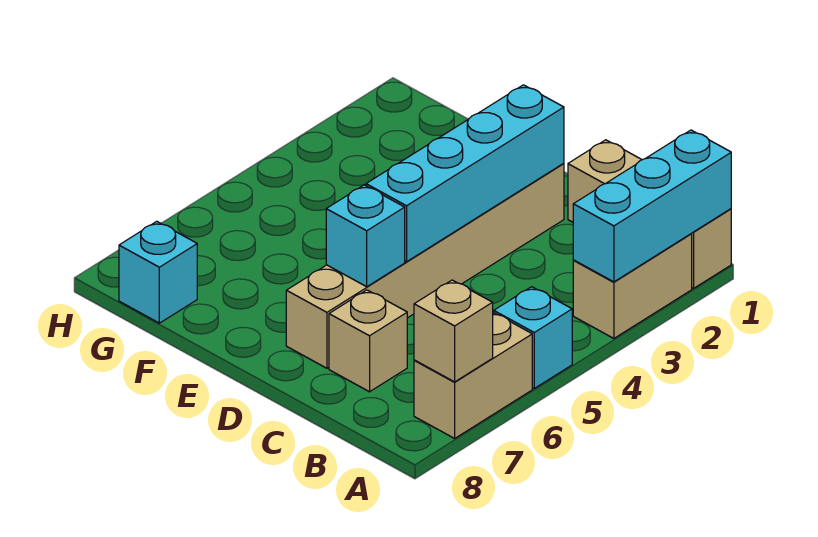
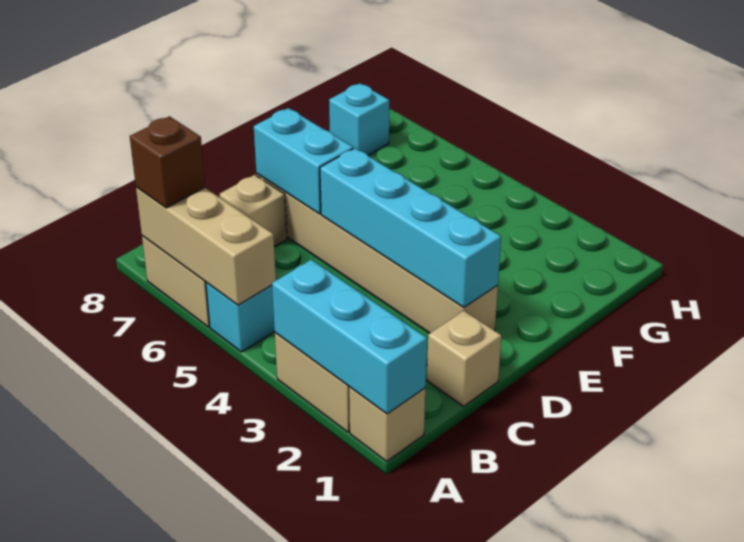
tan brick A7 level 2 -> tan brick A5:A7 level 2
none -> brown brick A7 level 3
cyan brick D6 level 2 -> cyan brick D6:D7 level 2

